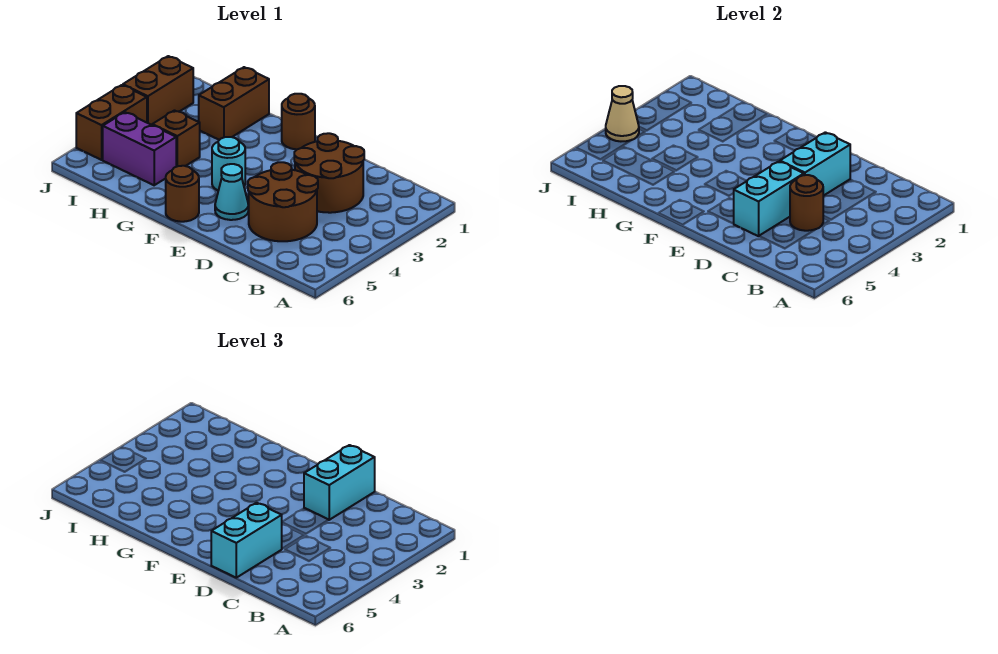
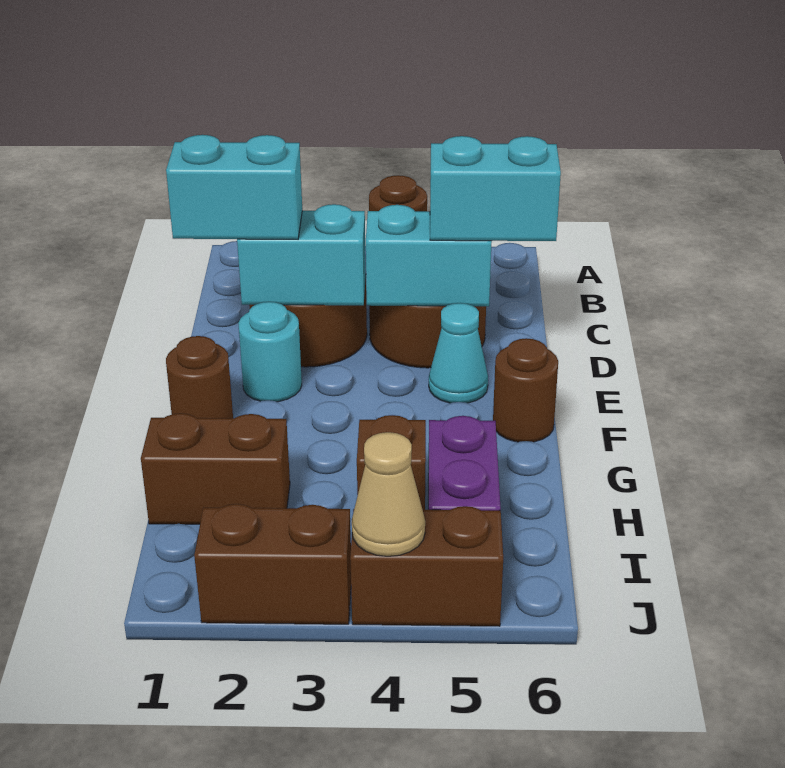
cyan round brick F4 level 1 -> cyan round brick E2 level 1

